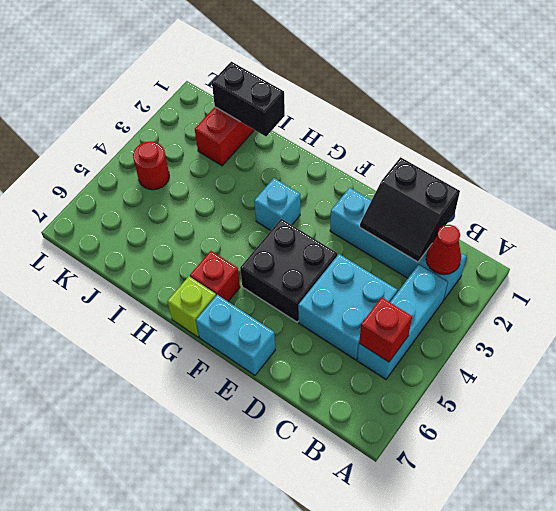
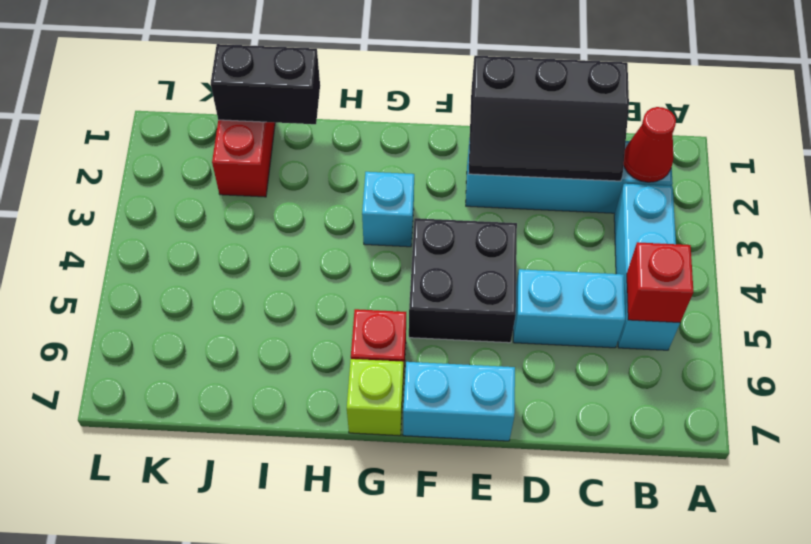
black slope C1:D2 level 2 top 1 -> black slope C1:E2 level 2 top 1
cyan brick C4:D5 level 1 -> cyan brick C5:D5 level 1
red round brick K4 level 1 -> none

